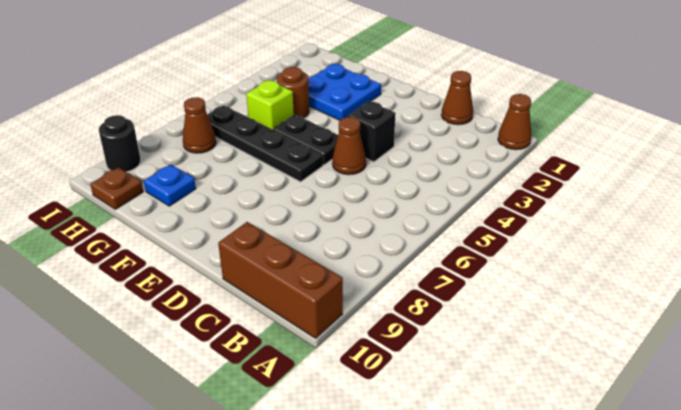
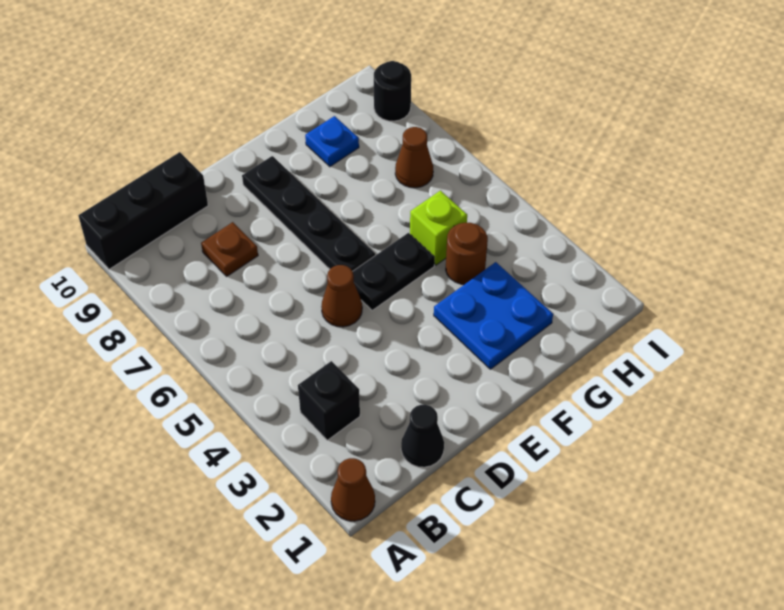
brown brick A10:C10 level 1 -> black brick A10:C10 level 1
brown cone C1 level 1 -> black cone C1 level 1
black brick D4 level 1 -> black brick B3 level 1
black plate E6:H6 level 1 -> black plate E6:E9 level 1
brown plate H10 level 1 -> brown plate C8 level 1

